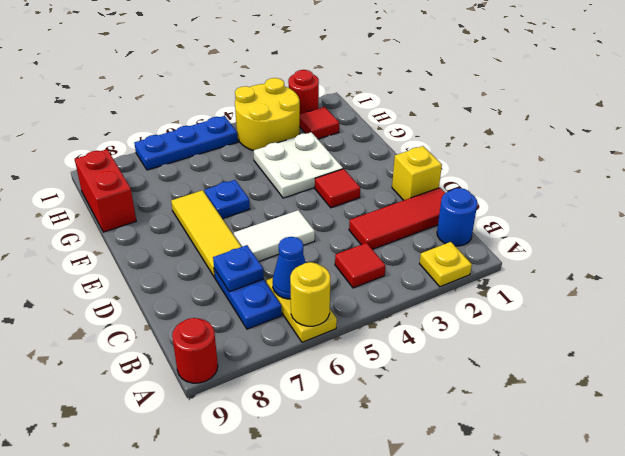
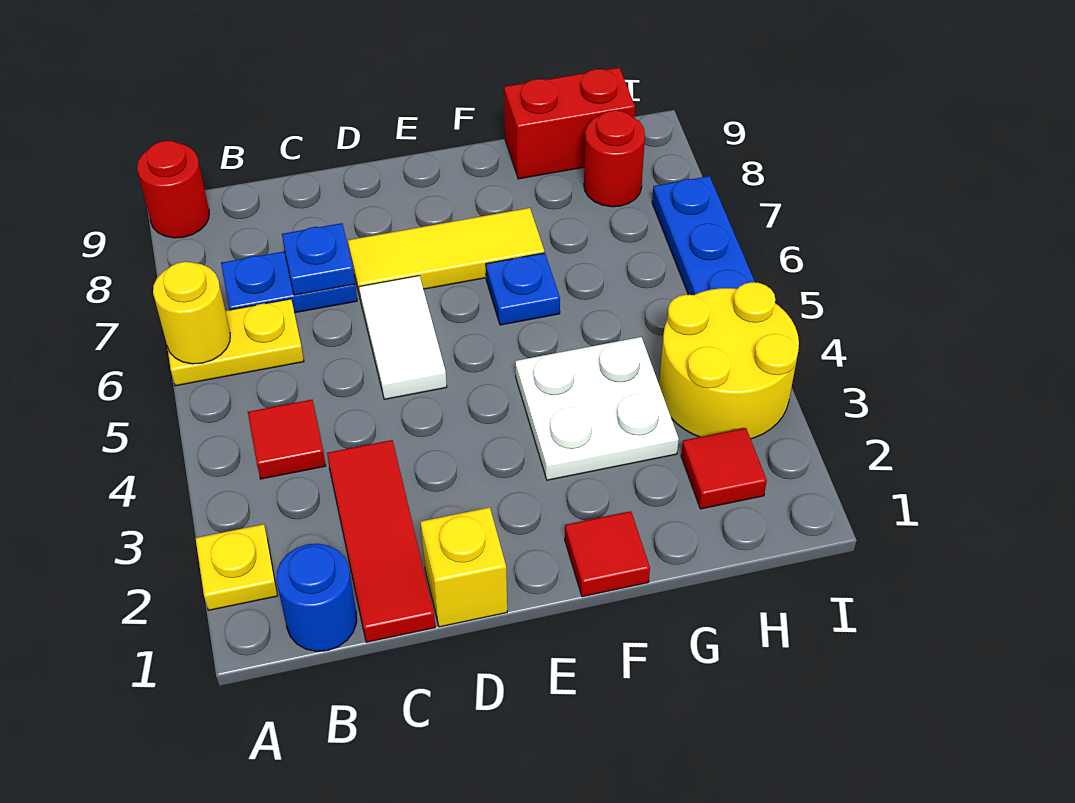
blue cone B6 level 2 -> none
red tile E3 level 1 -> red tile F1 level 1
red round brick I2 level 1 -> red round brick H8 level 1

